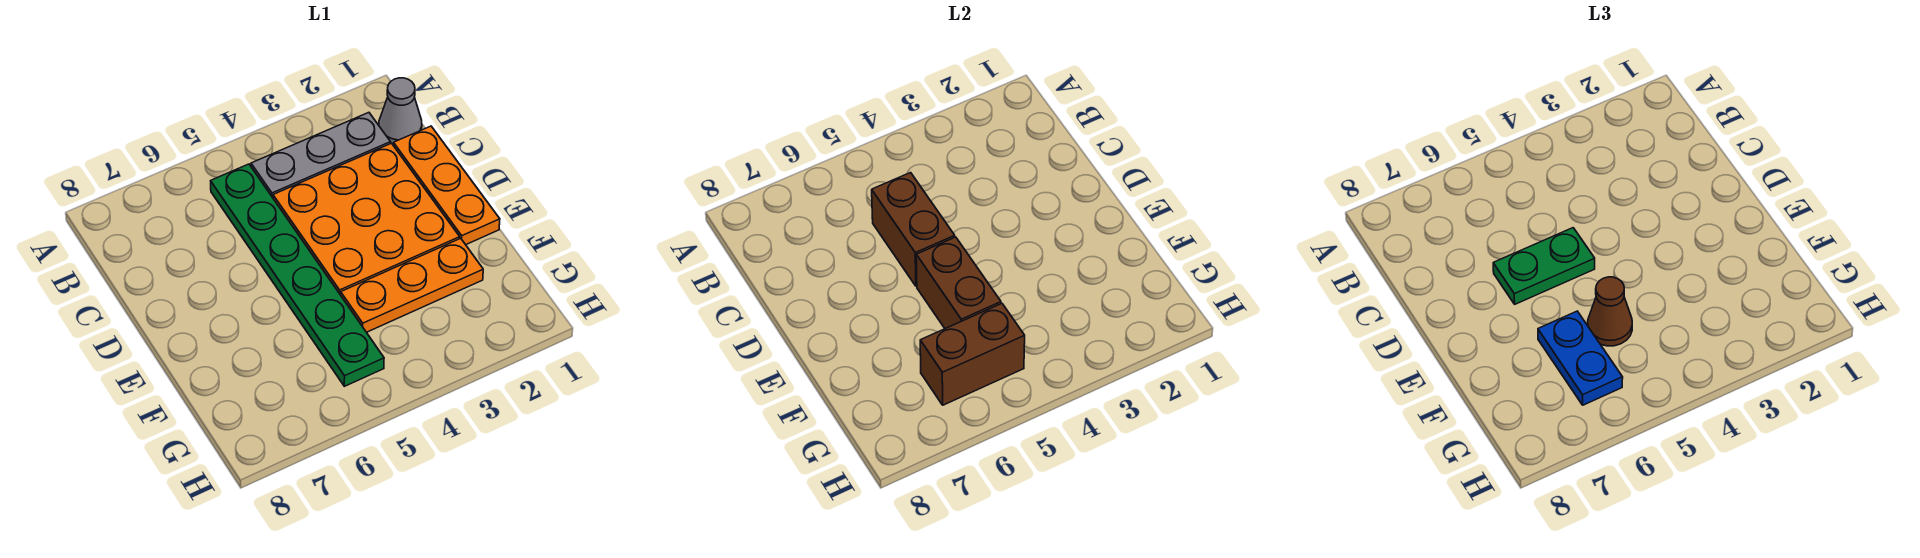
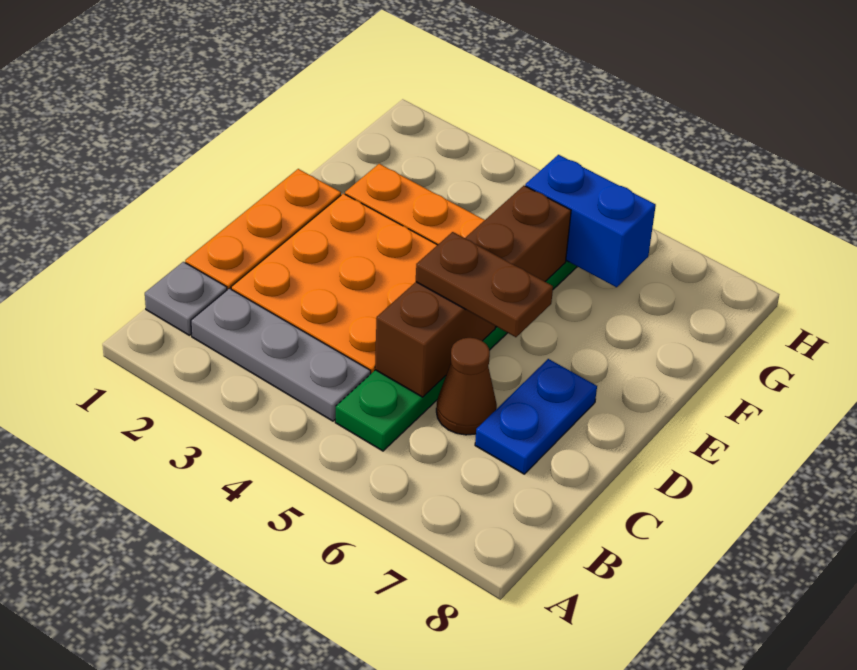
grey cone B1 level 1 -> grey plate B1 level 1
green plate D5:D6 level 3 -> brown plate D5:D6 level 3
brown cone F5 level 3 -> brown cone C6 level 1
blue plate F6:G6 level 3 -> blue plate C7:D7 level 1
brown brick G5:G6 level 2 -> blue brick G5:G6 level 2

